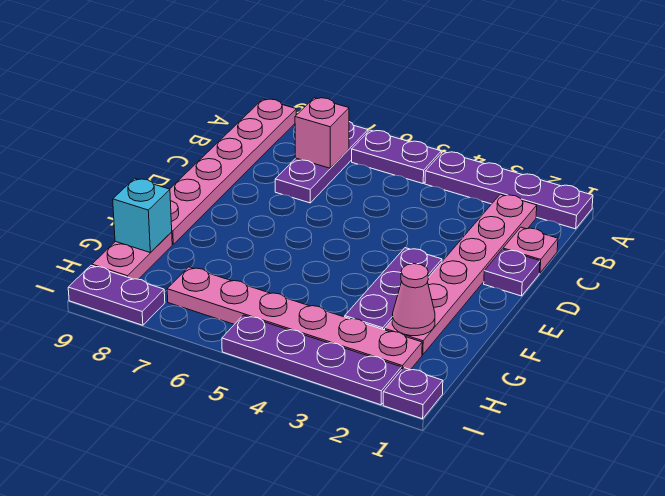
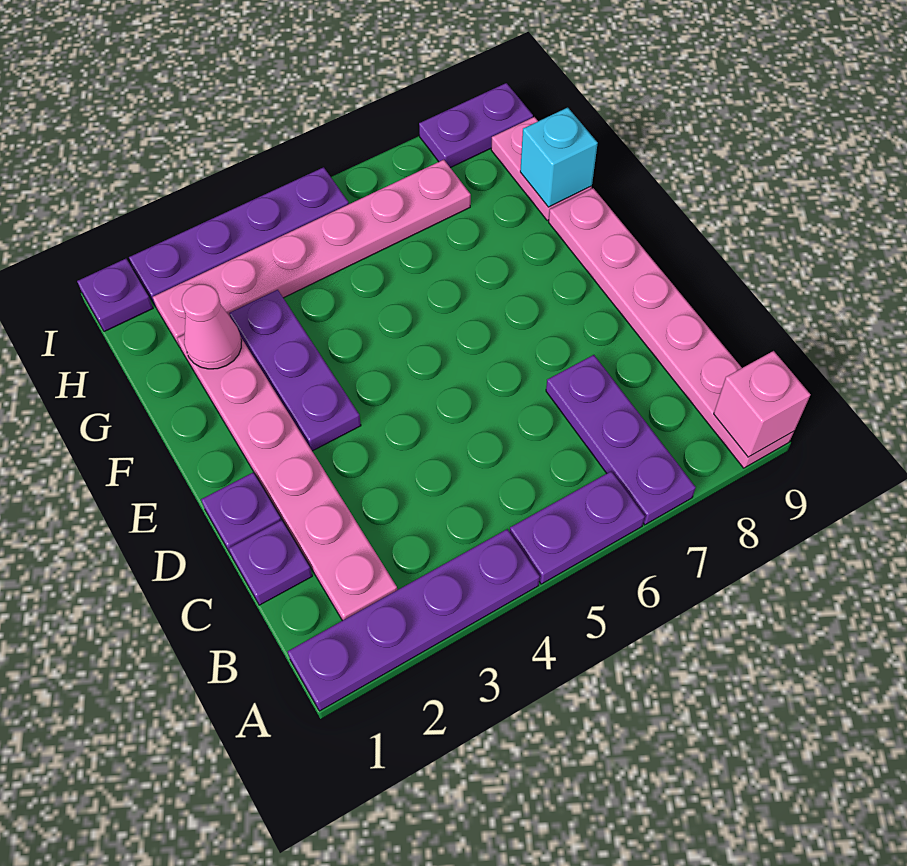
pink brick B7 level 2 -> pink brick A9 level 2
pink plate C1 level 1 -> purple plate C1 level 1

